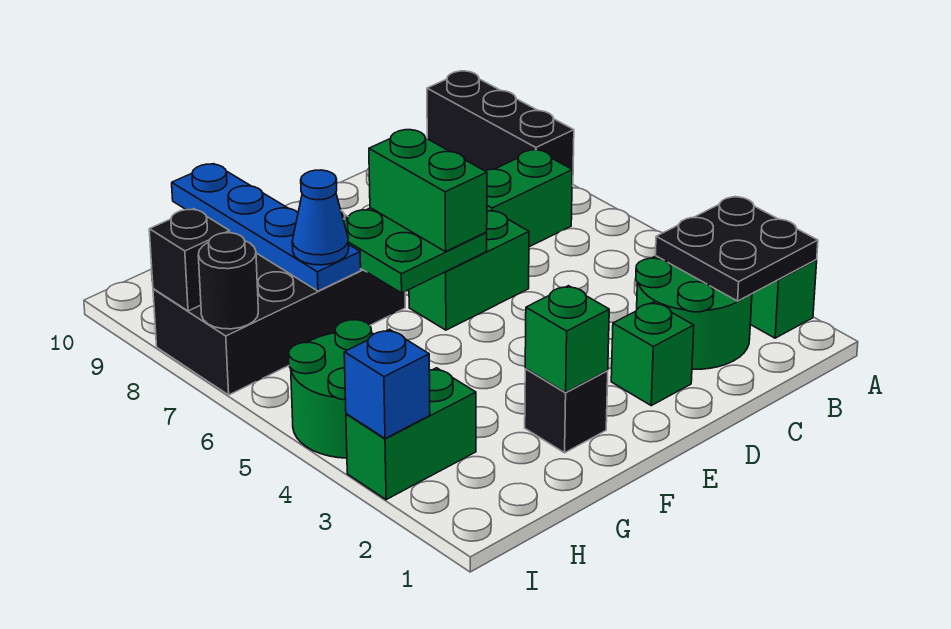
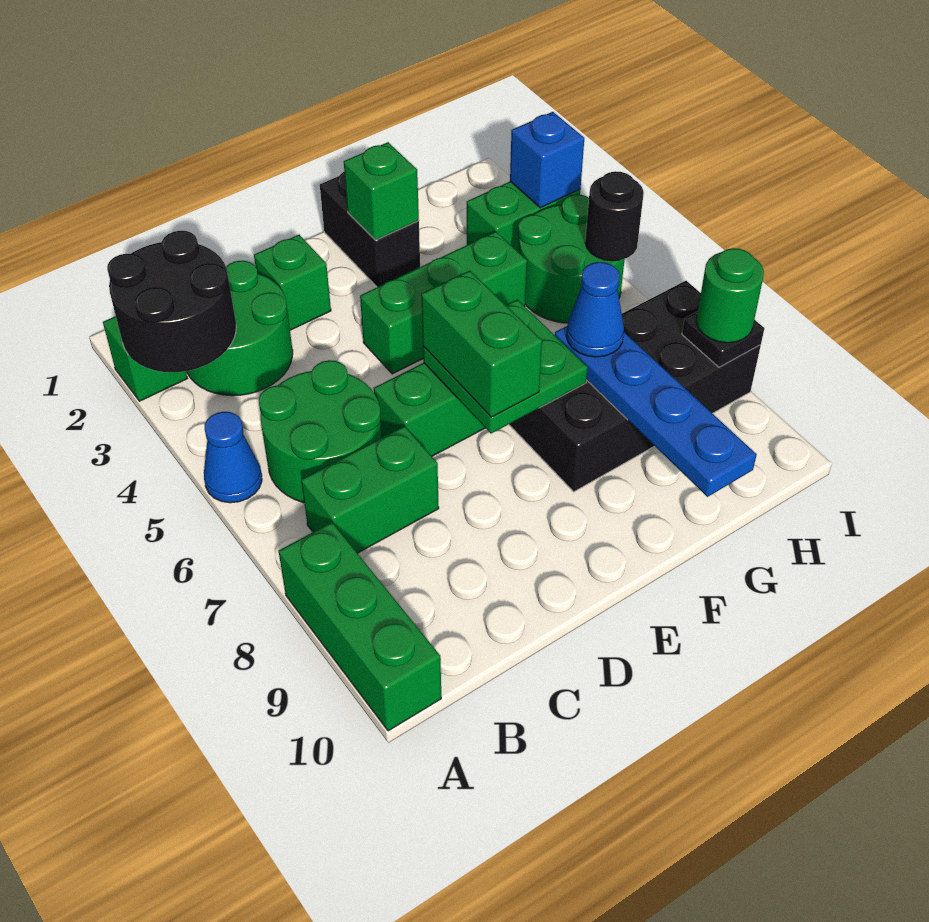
black plate A2:B3 level 2 -> black round brick A2:B3 level 2
none -> blue cone A5 level 1
black brick A8:A10 level 1 -> green brick A8:A10 level 1
none -> green round brick B5:C6 level 1
none -> green brick E4:G4 level 1
black brick F2 level 1 -> black brick F1:F2 level 1
black round brick I7 level 2 -> black round brick I5 level 2
black brick I8 level 2 -> black plate I8 level 2
none -> green round brick I8 level 3

